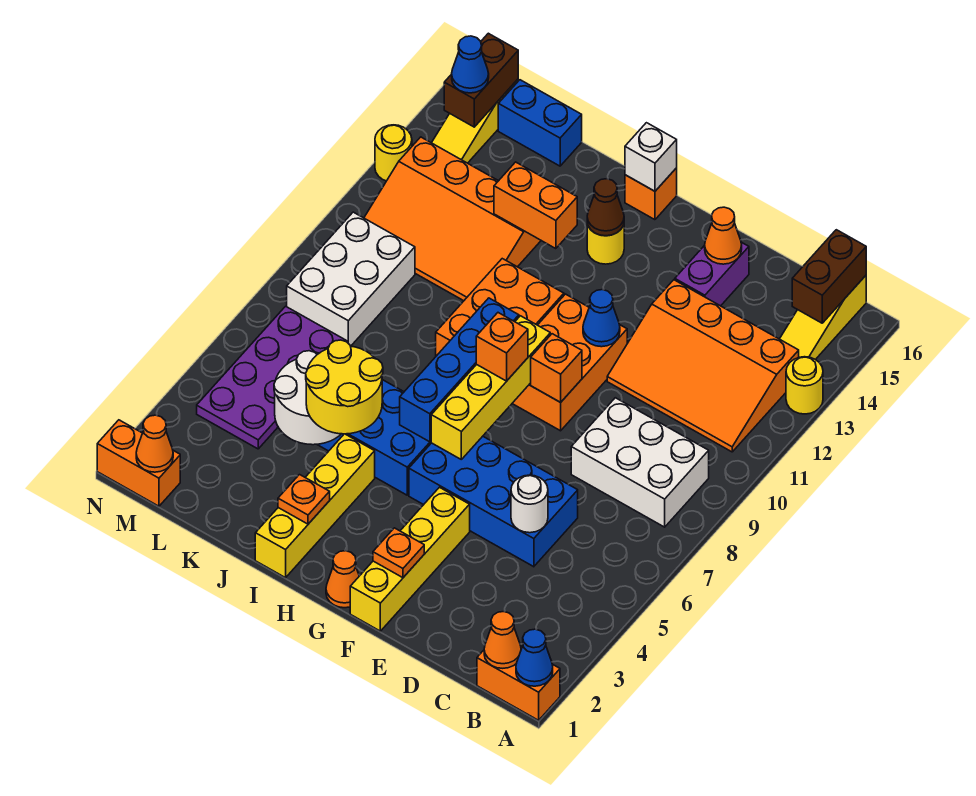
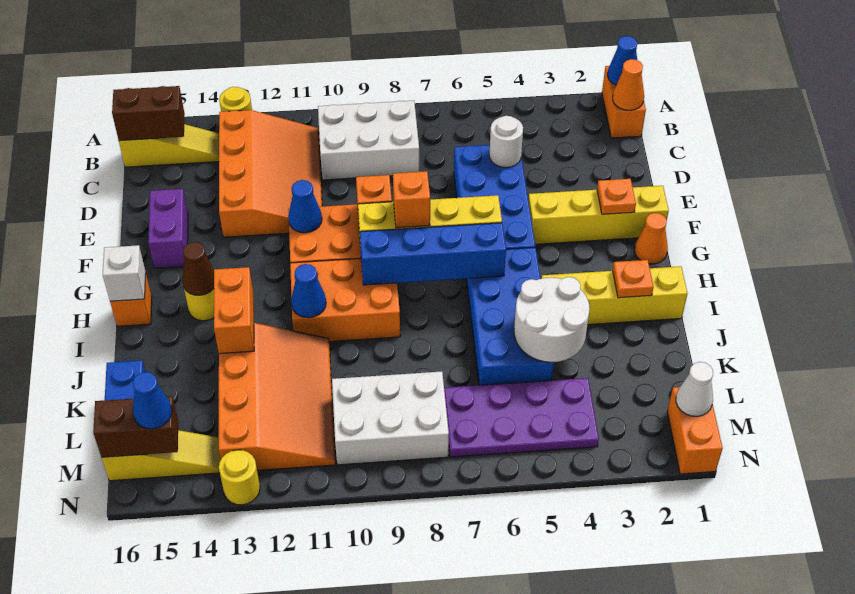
white brick B8:D9 level 1 -> white brick B8:C10 level 1
purple brick E14:E15 level 1 -> purple brick E15:F15 level 1
orange cone E15 level 2 -> none
yellow round brick I4:J5 level 3 -> none
none -> blue cone I11 level 2
orange cone M1 level 2 -> white cone M1 level 2

